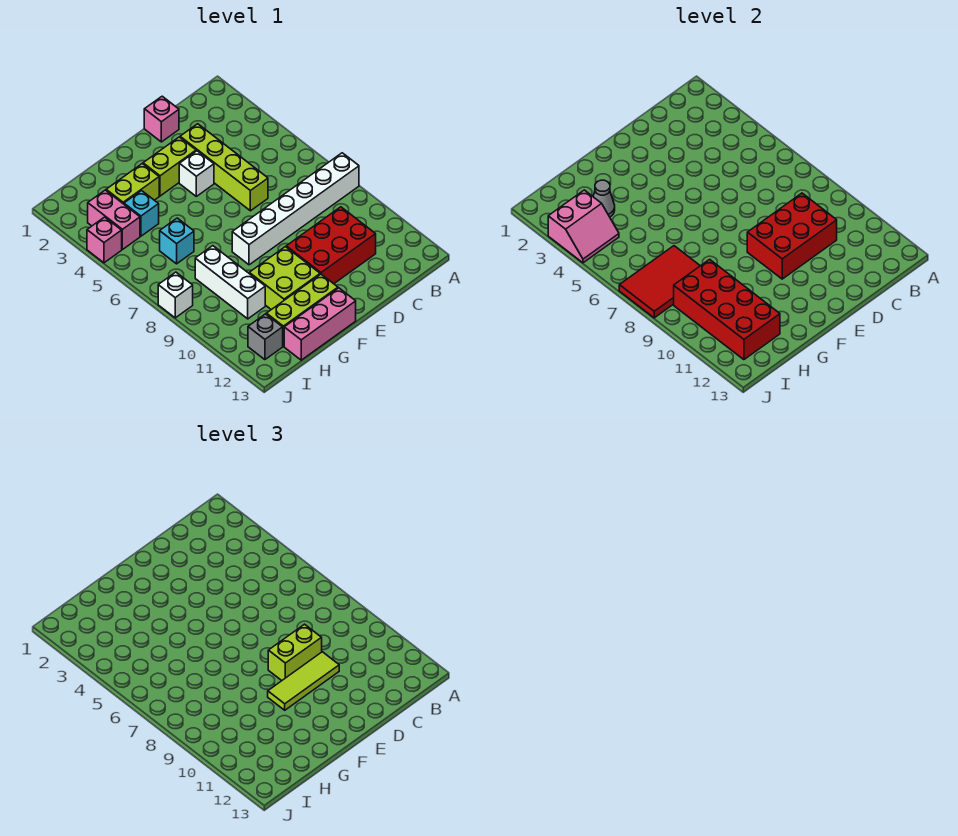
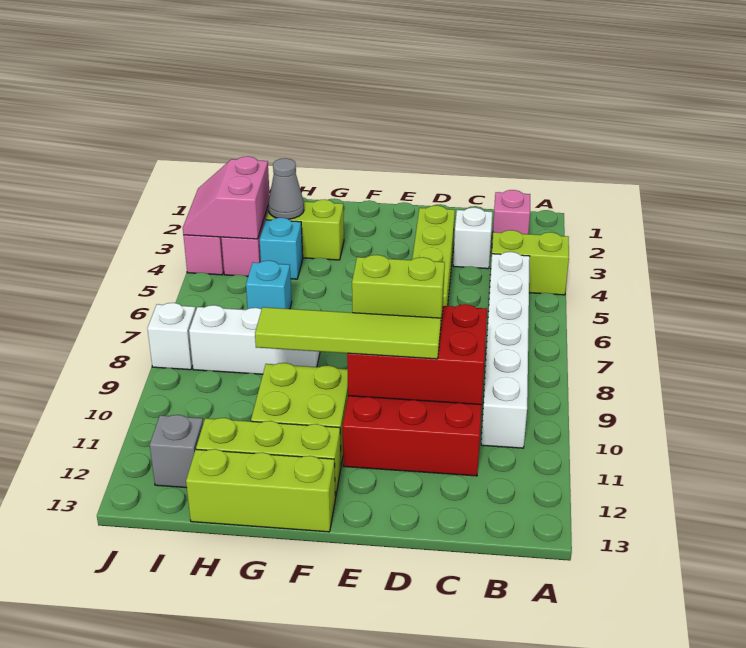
white brick A8:F8 level 1 -> white brick B5:B10 level 1
pink brick D1 level 1 -> pink brick B2 level 1
lime tile D10:F10 level 3 -> lime tile D10:G10 level 3
lime brick E3:F3 level 1 -> lime brick A4:B4 level 1
white brick E4 level 1 -> white brick C3 level 1
pink brick F13:H13 level 1 -> lime brick F13:H13 level 1
red tile H7:J8 level 2 -> none
white brick H8:H10 level 1 -> white brick G8:I8 level 1
red brick H9:I12 level 2 -> none
pink slope I3:J4 level 2 top 3 -> pink slope I3:J4 level 2 top I

